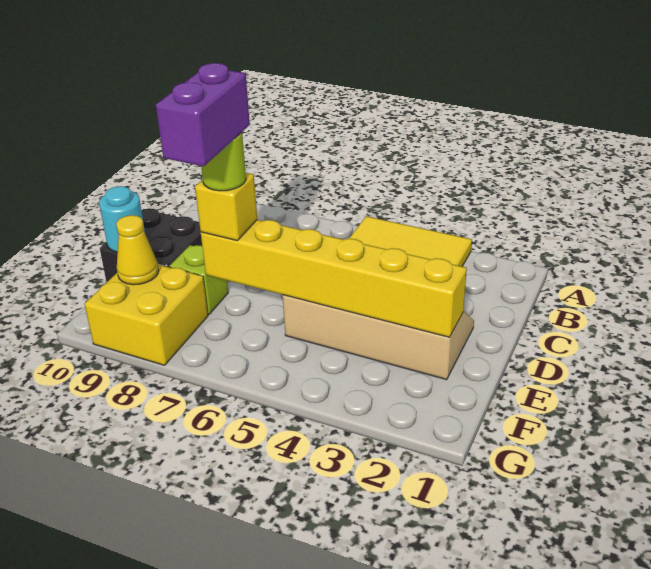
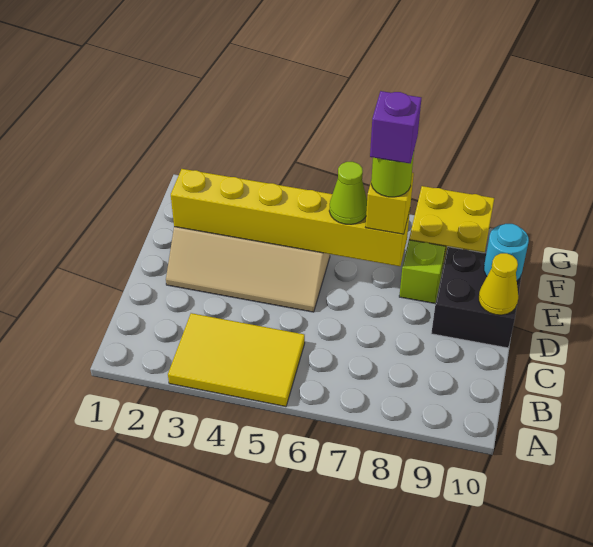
none -> lime cone E6 level 3
purple brick E7:F7 level 5 -> purple brick E7 level 5
yellow cone F9 level 2 -> yellow cone D10 level 2

